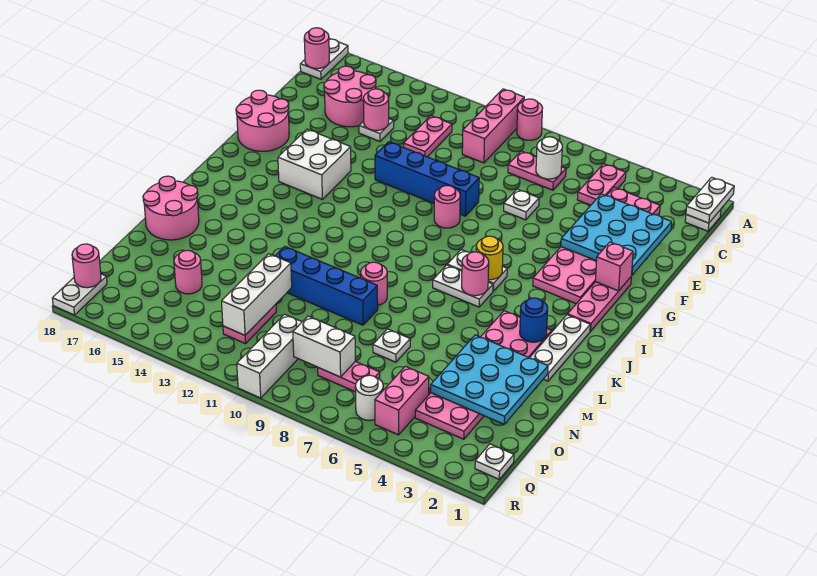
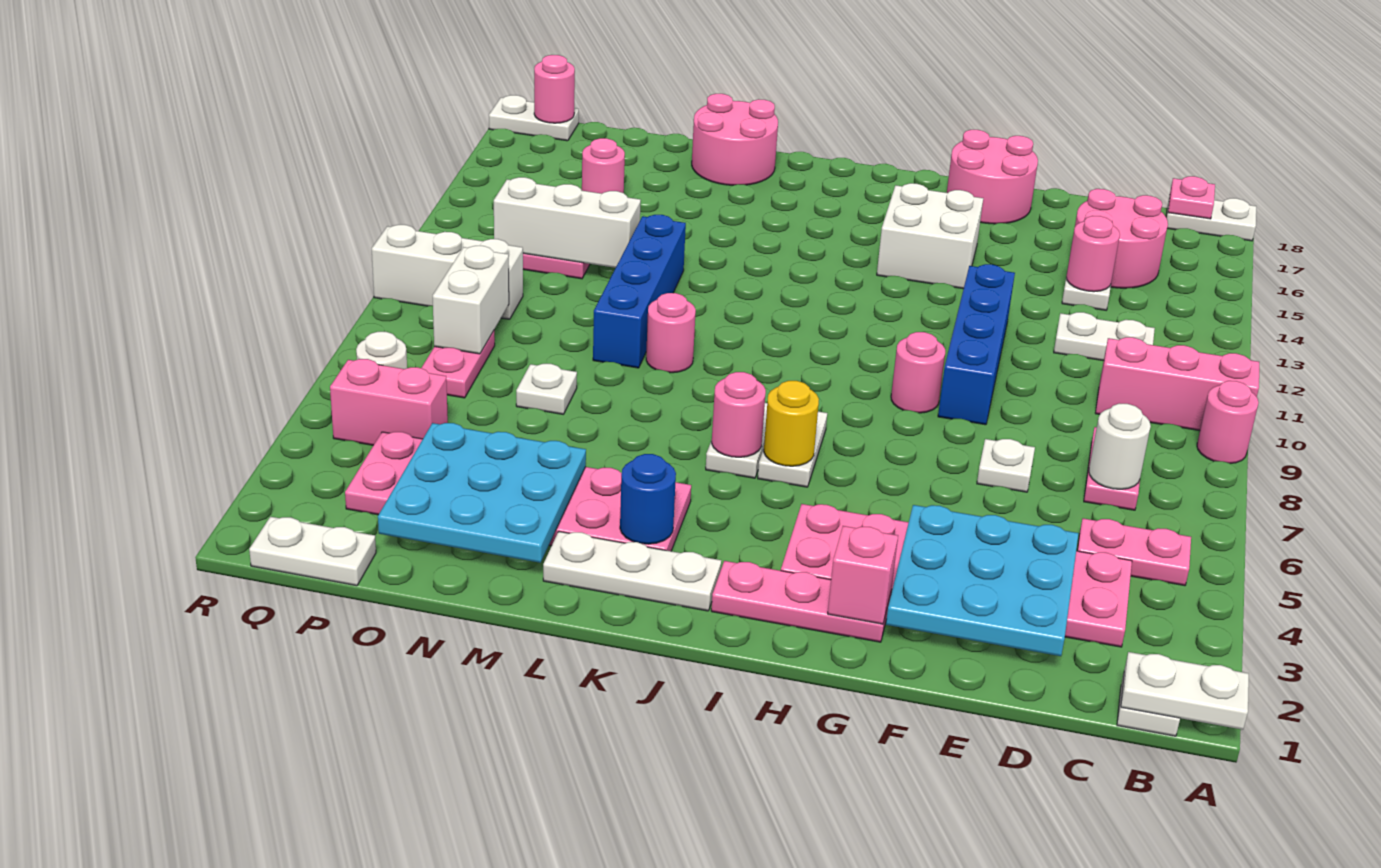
pink round brick B18 level 2 -> pink plate B18 level 2
pink plate C12:D12 level 1 -> white plate C12:D12 level 1
white plate Q1 level 1 -> white plate P1:Q1 level 1

